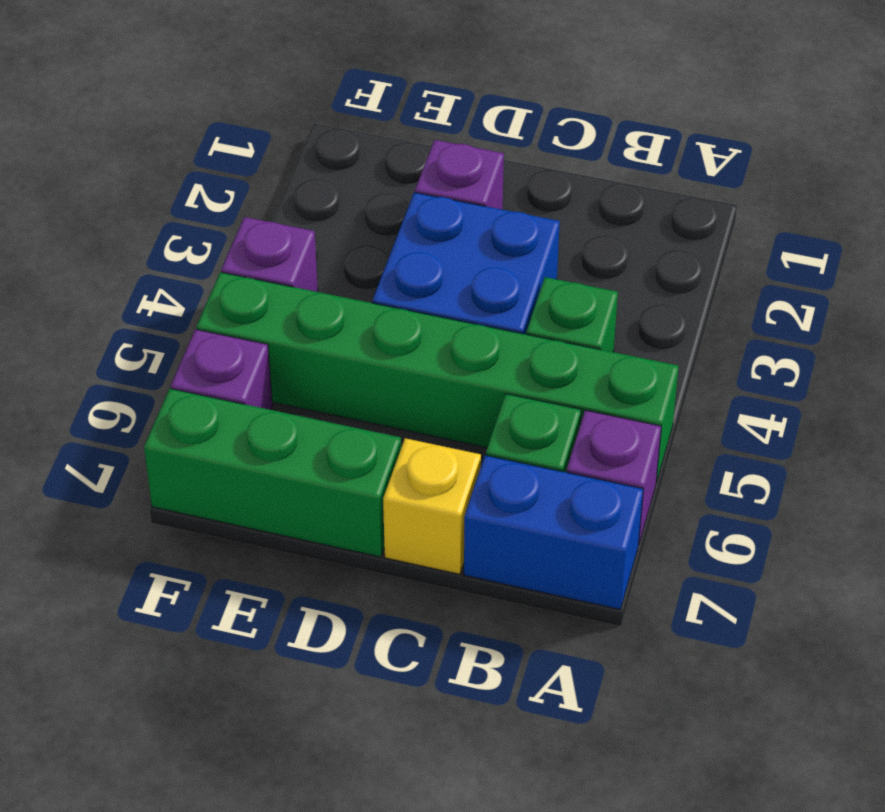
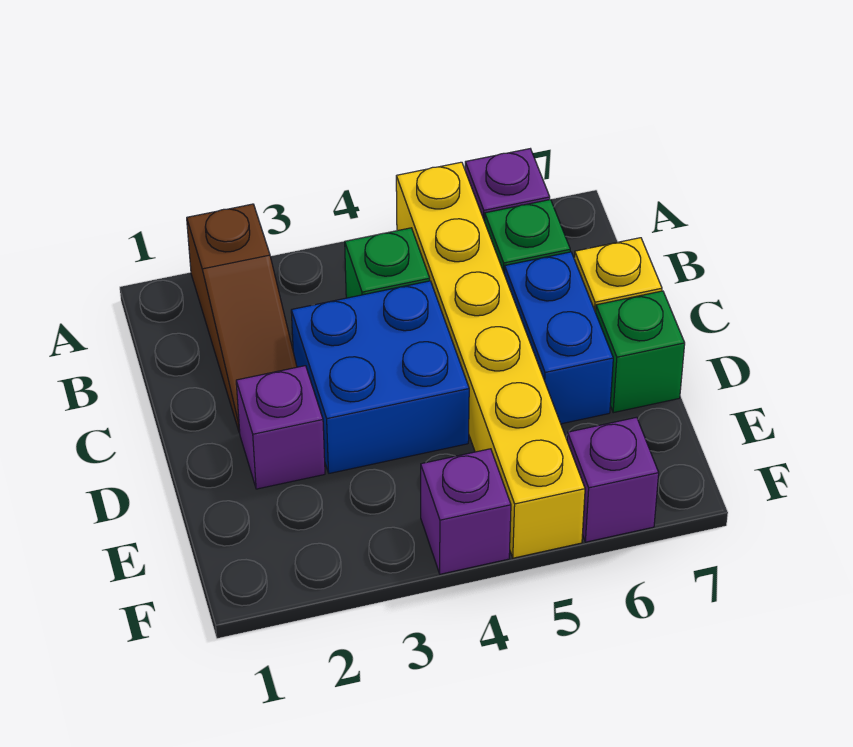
none -> brown slope A2:C2 level 1 top A
green brick A5:F5 level 1 -> yellow brick A5:F5 level 1
blue brick A7:B7 level 1 -> blue brick C6:D6 level 1
green brick D7:F7 level 1 -> green brick D7 level 1

